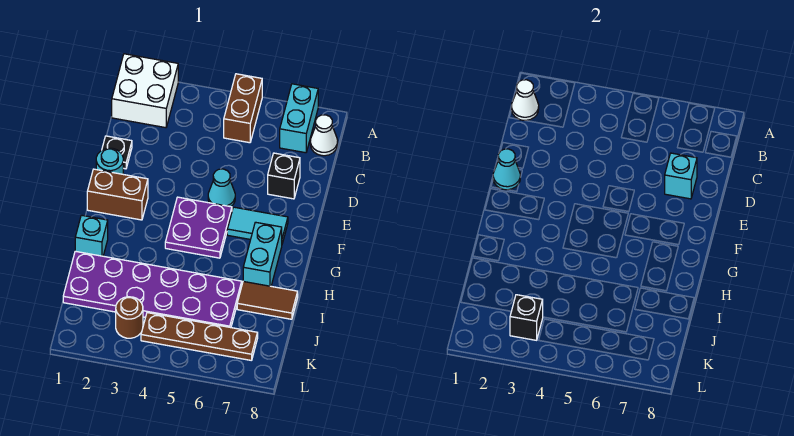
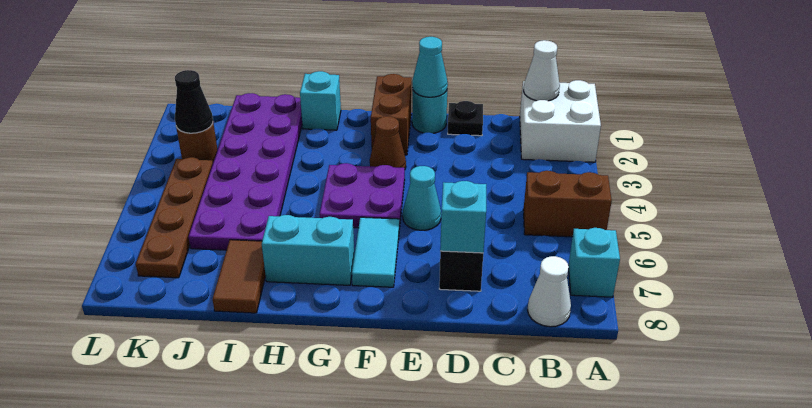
cyan brick A7:B7 level 1 -> cyan brick A7 level 1
none -> brown cone F3 level 1
black brick K3 level 2 -> black cone K3 level 2

